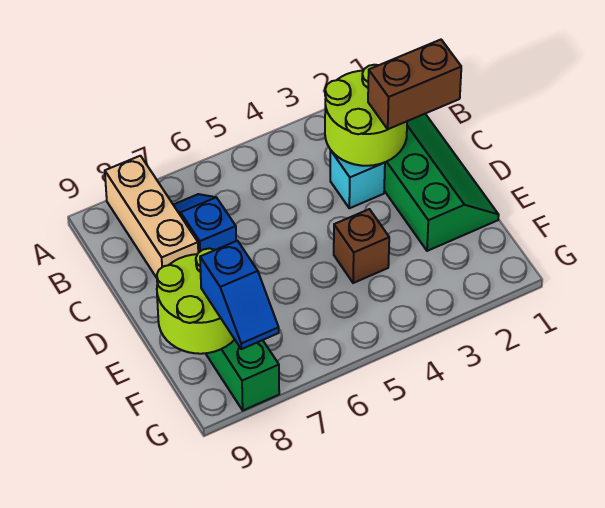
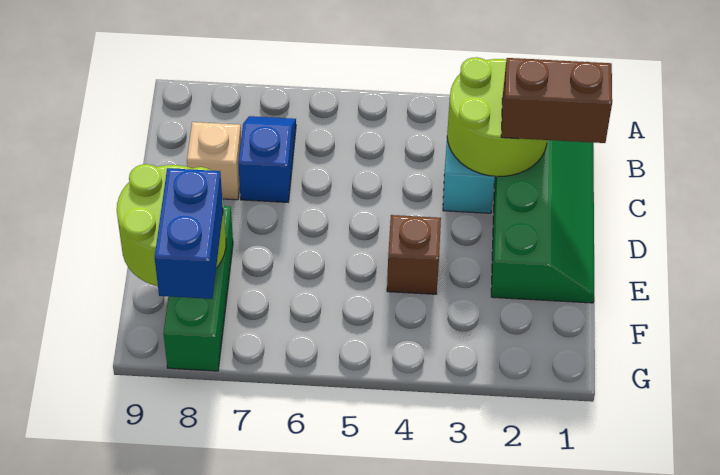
tan brick A8:C8 level 1 -> tan brick C8 level 1
blue slope F8:G8 level 3 top F -> blue brick F8:G8 level 3

